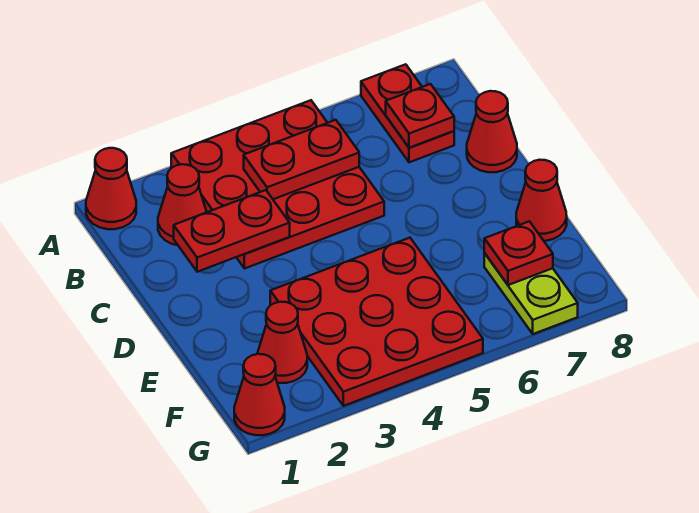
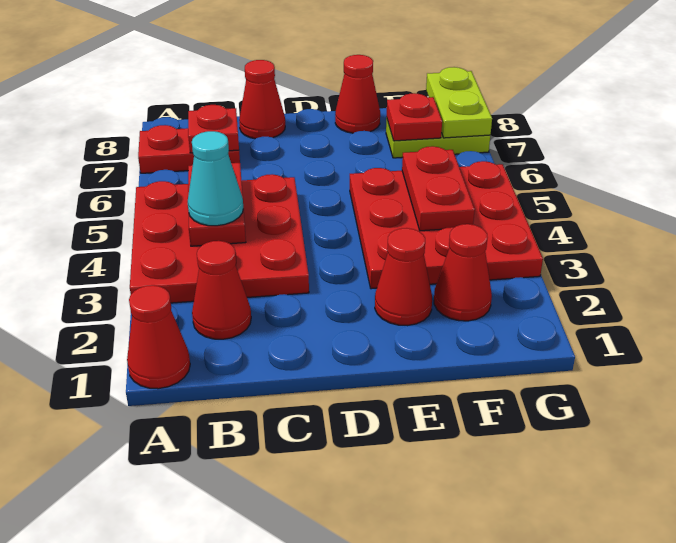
none -> cyan cone B4 level 3
red plate C2:C3 level 2 -> red plate F4:F5 level 2
red cone G1 level 1 -> red cone E2 level 1
none -> lime plate G7:G8 level 2

